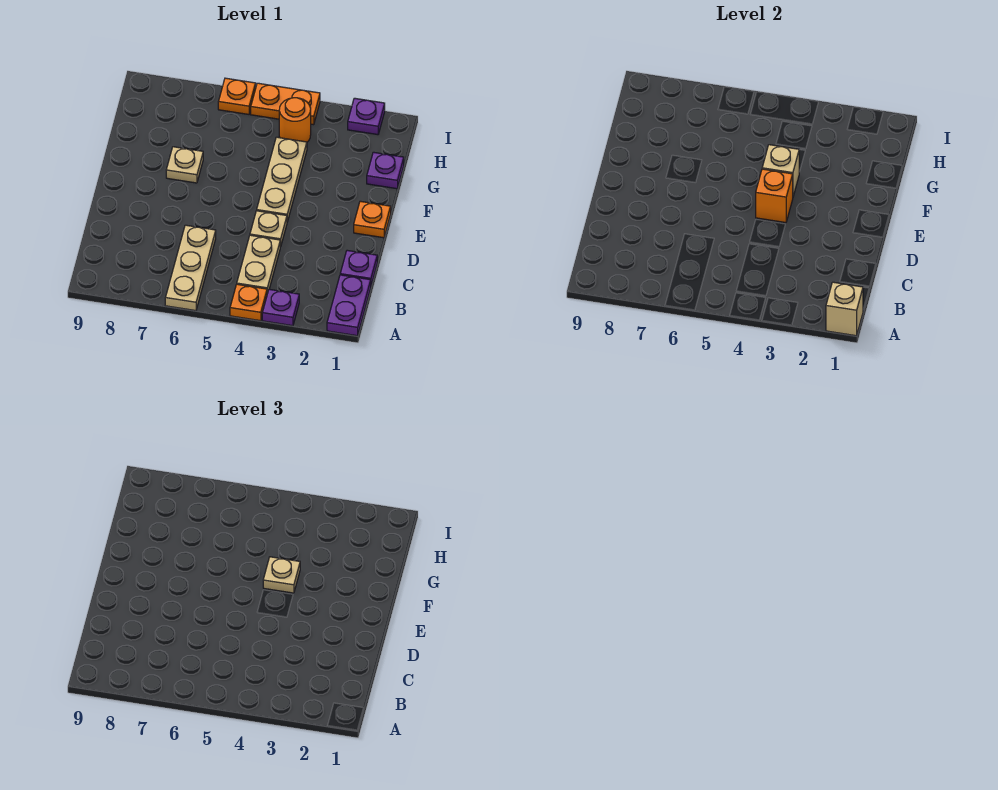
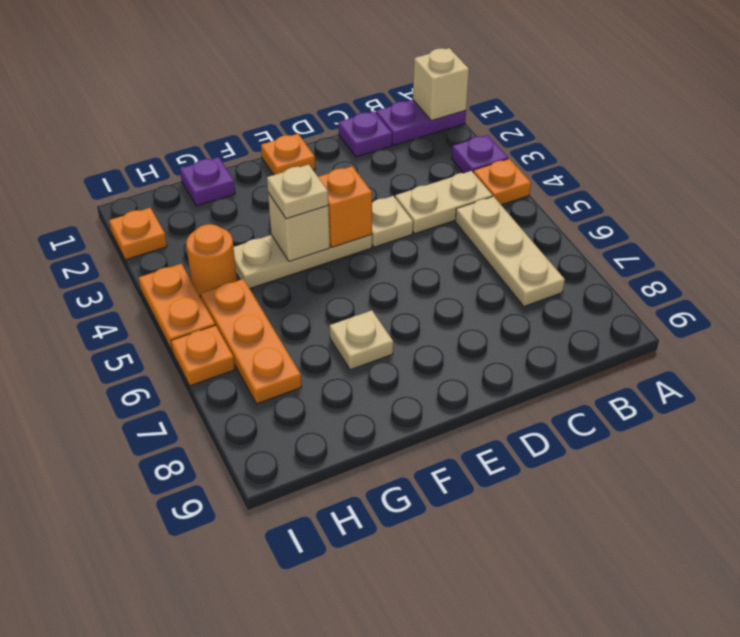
tan plate A6:C6 level 1 -> tan plate B5:B7 level 1
none -> orange plate H5:H7 level 1
purple plate I2 level 1 -> orange plate I2 level 1

